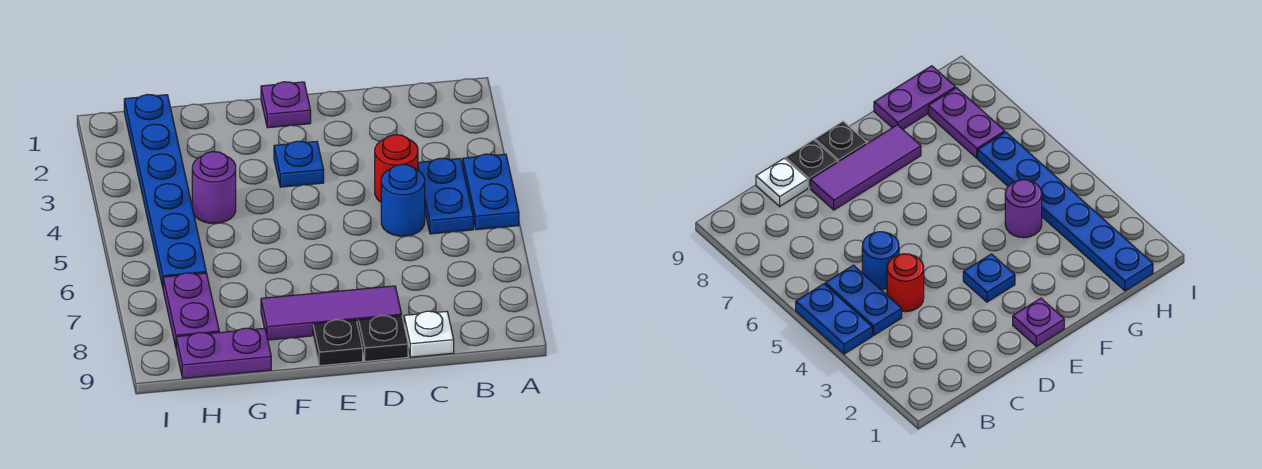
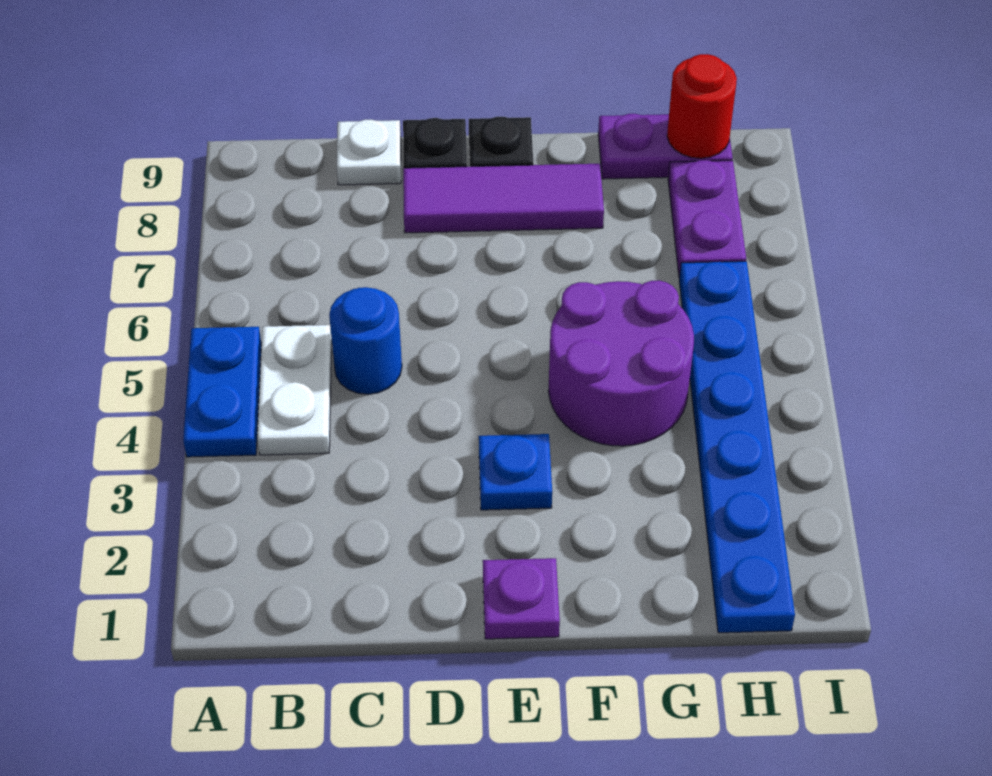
blue plate B4:B5 level 1 -> white plate B4:B5 level 1
red round brick C4 level 1 -> red round brick H9 level 2
purple round brick G4 level 1 -> purple round brick F4:G5 level 1

